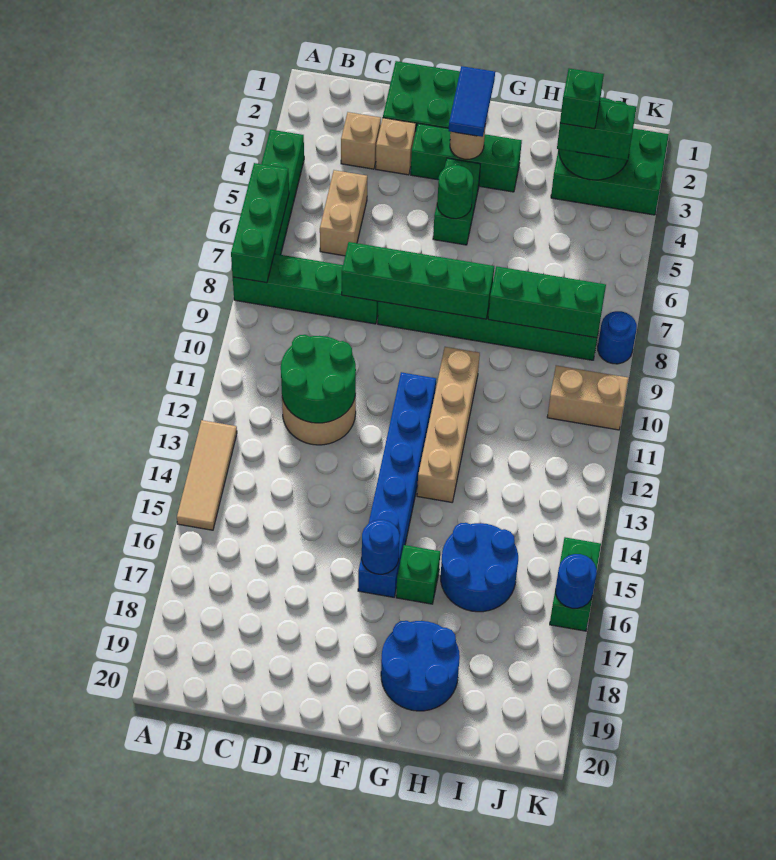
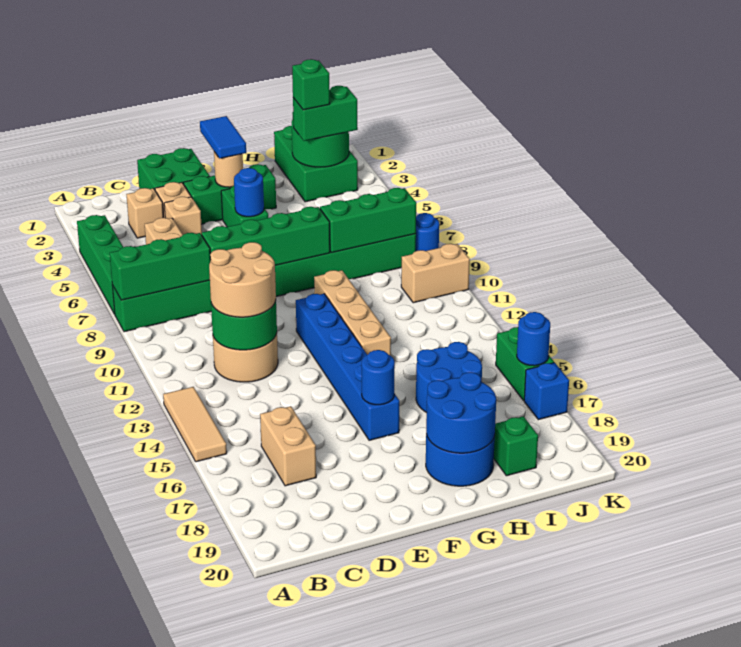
green brick A6:A8 level 2 -> green brick A8:C8 level 2
none -> tan round brick C11:D12 level 3
none -> tan brick C16:C17 level 1
none -> tan brick D4 level 1
green round brick F5 level 2 -> blue round brick F5 level 2
green brick G16 level 1 -> green brick I19 level 1
none -> blue round brick G18:H19 level 2
green brick I2:K3 level 1 -> green brick I1:J3 level 1
none -> blue brick K17 level 1

